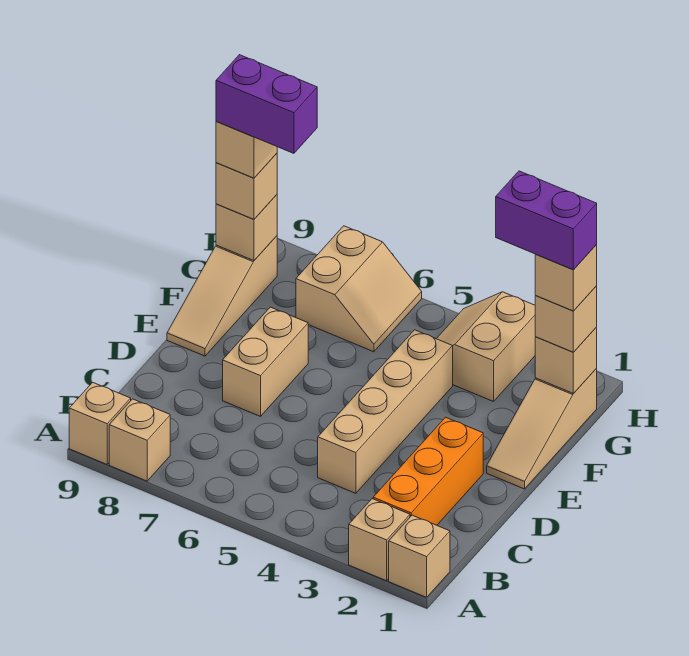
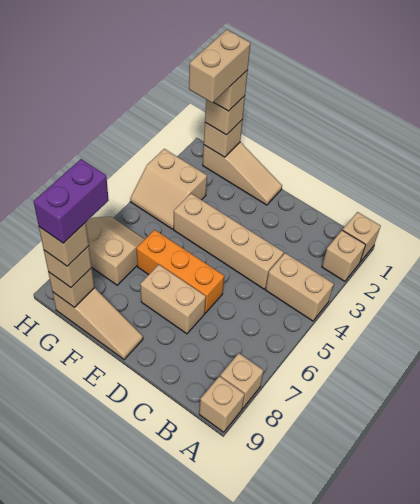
none -> tan brick A4:B4 level 1
orange brick B2:D2 level 1 -> orange brick D6:F6 level 1
purple brick G1:G2 level 5 -> tan brick G1:G2 level 5

